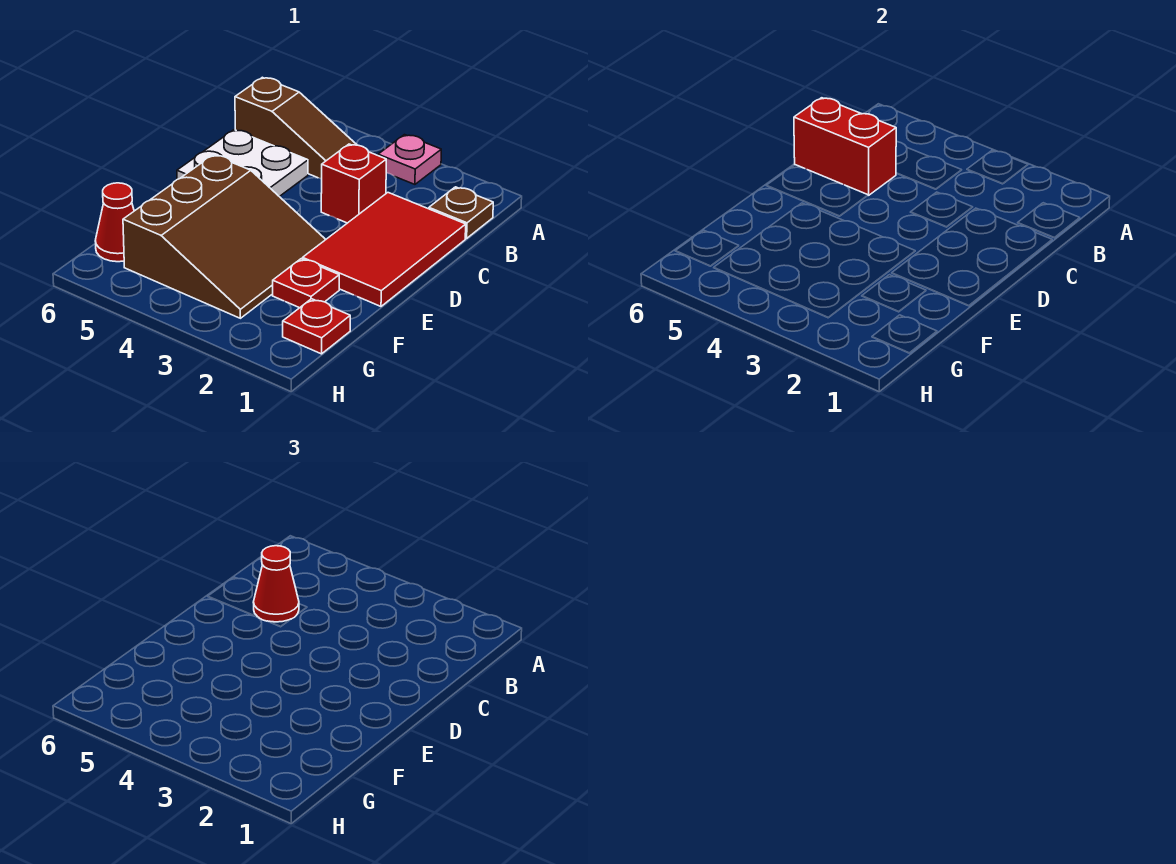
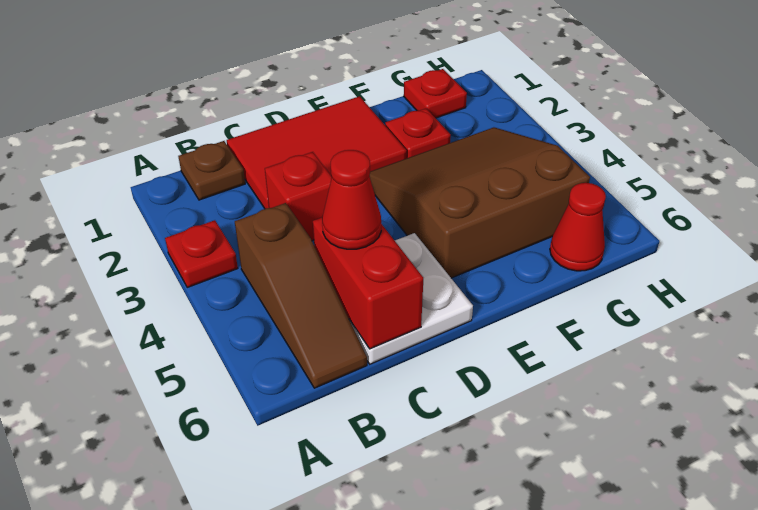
pink plate A3 level 1 -> red plate A3 level 1
brown slope B4:B6 level 1 top 6 -> brown slope B4:B6 level 1 top 4

